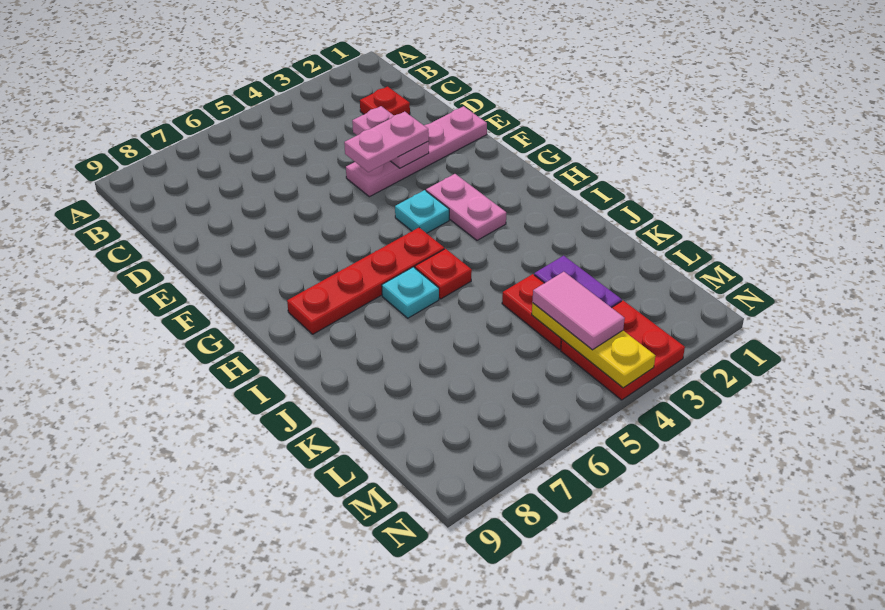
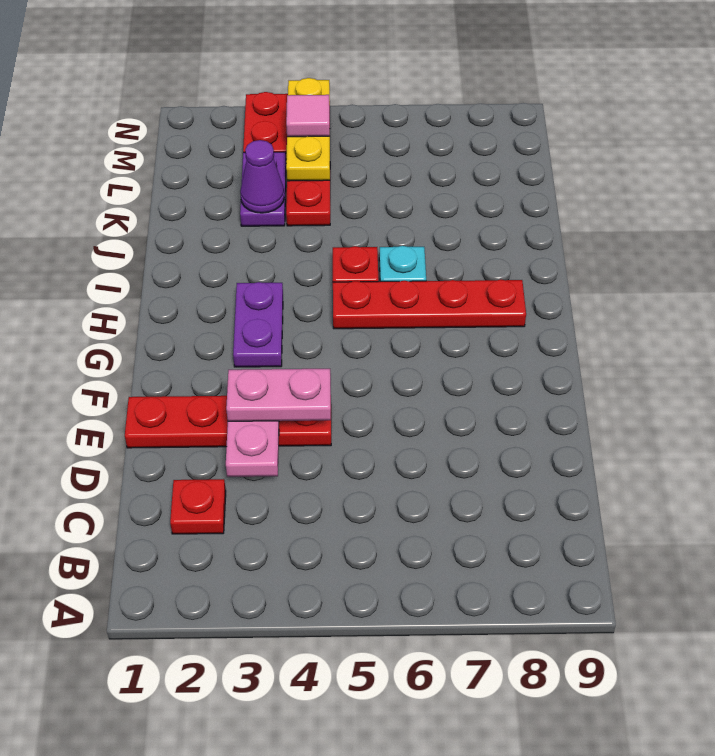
pink plate E1:E4 level 1 -> red plate E1:E4 level 1
pink plate G3:H3 level 1 -> purple plate G3:H3 level 1
cyan plate G4 level 1 -> none
none -> purple cone K3 level 2
pink tile L4:M4 level 3 -> pink tile M4 level 3

